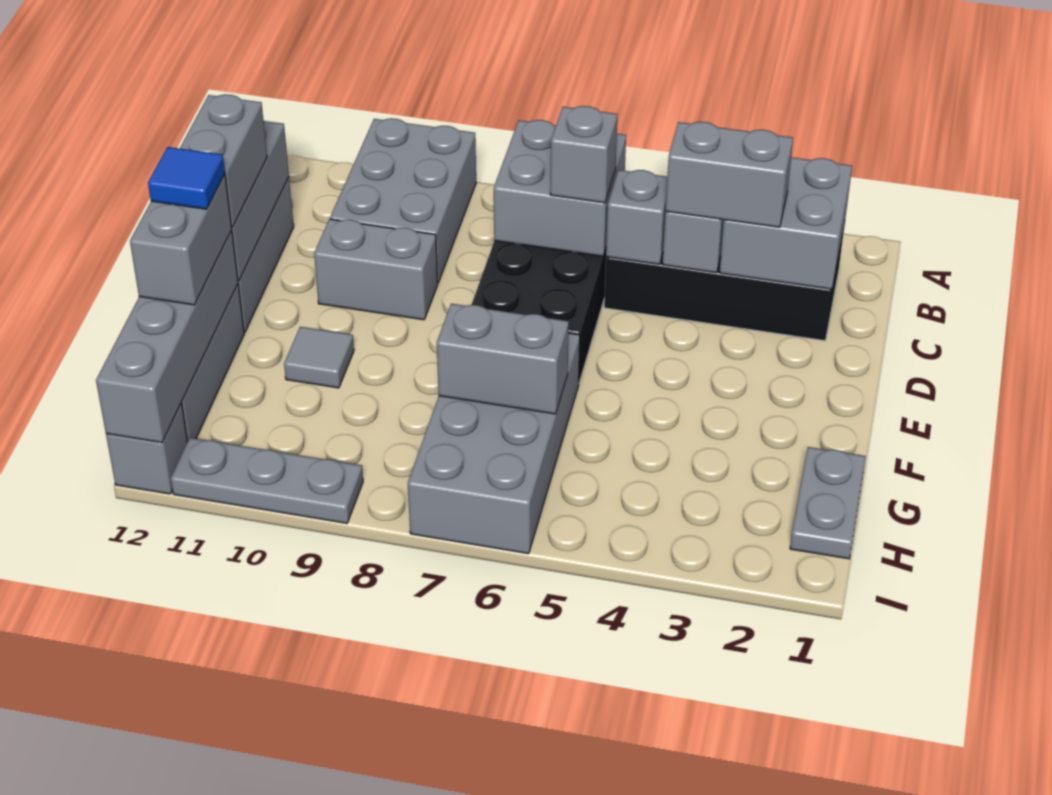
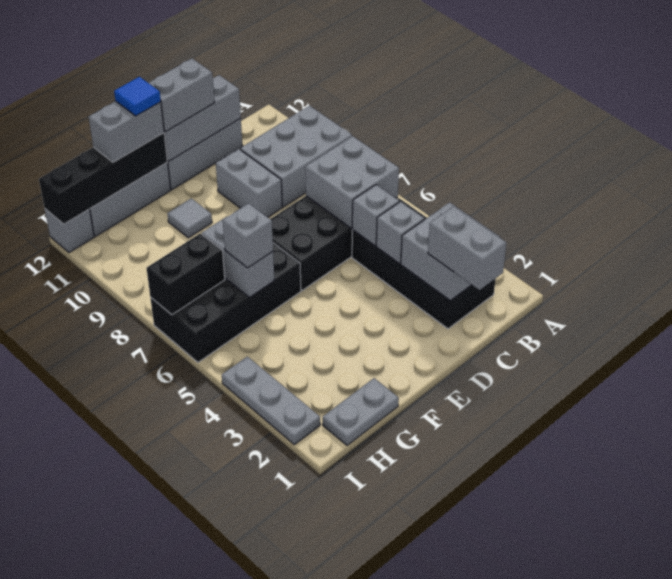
grey brick C3:C4 level 3 -> grey brick C1:C2 level 3
grey brick C6 level 3 -> grey brick G6 level 3
grey brick F6:I7 level 1 -> black brick F6:I7 level 1
grey brick F12:I12 level 2 -> black brick F12:I12 level 2
none -> black brick H7:I7 level 2
grey plate I9:I11 level 1 -> grey plate I2:I4 level 1

